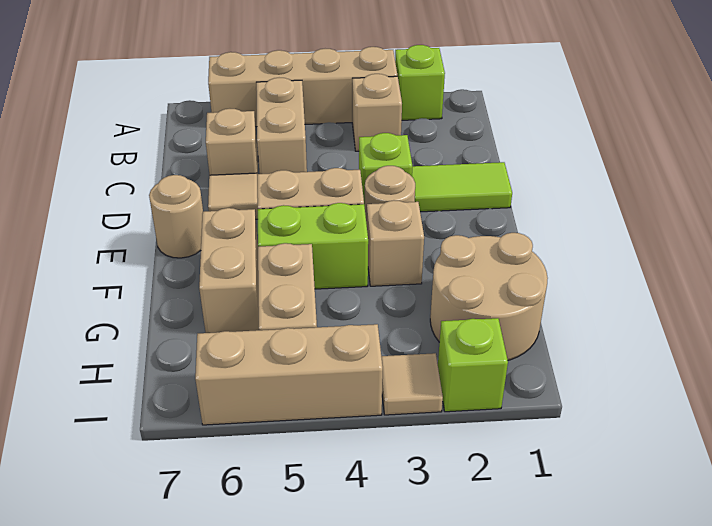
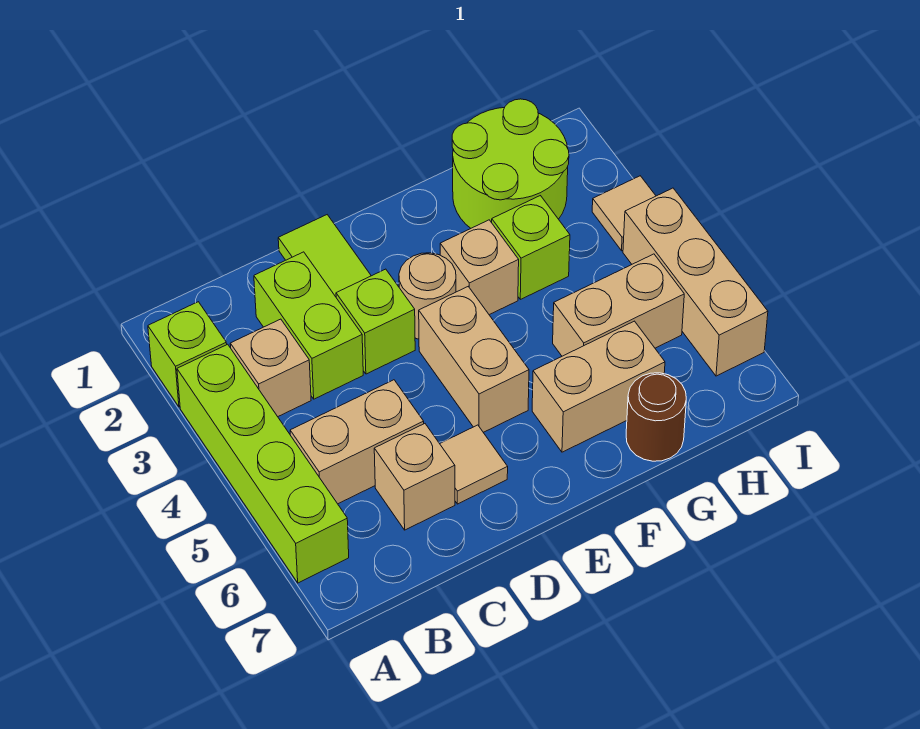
tan brick A3:A6 level 1 -> lime brick A3:A6 level 1
tan round brick E7 level 1 -> none
lime brick F4:F5 level 1 -> lime brick C2:C3 level 1
tan round brick G1:H2 level 1 -> lime round brick G1:H2 level 1
none -> brown round brick G7 level 1
lime brick I2 level 1 -> lime brick G3 level 1

